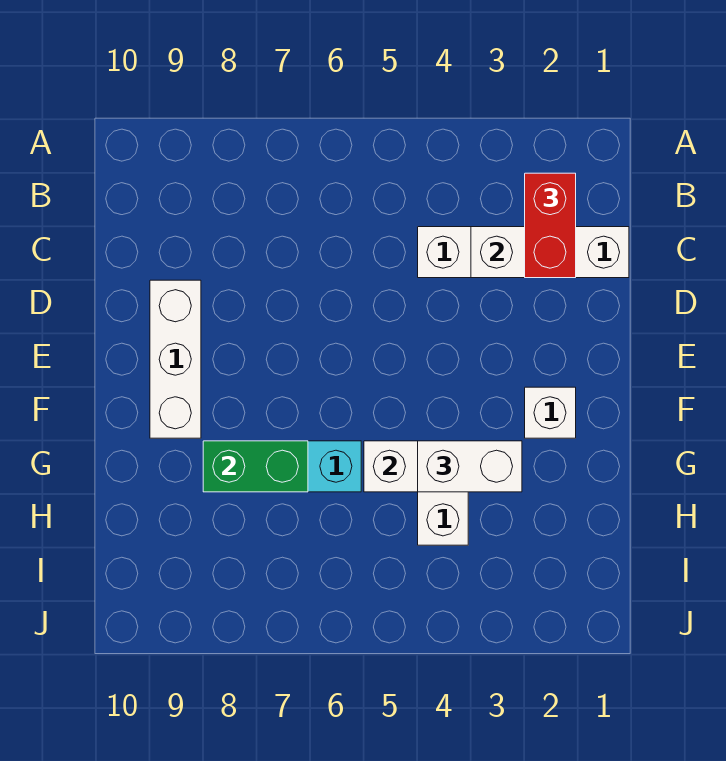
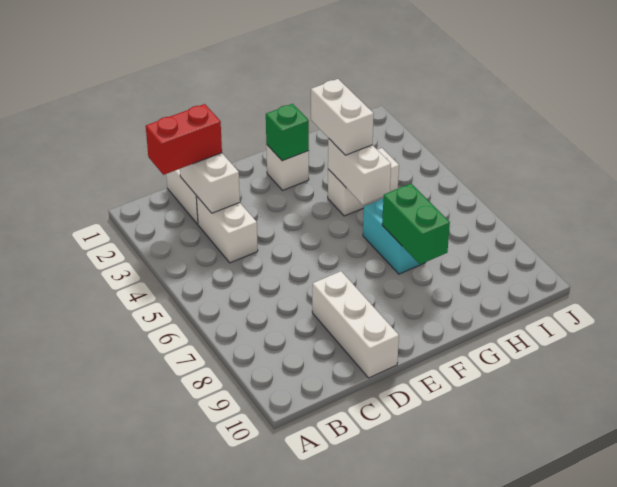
white brick D9:F9 level 1 -> white brick D8:D10 level 1
none -> green brick F2 level 2

